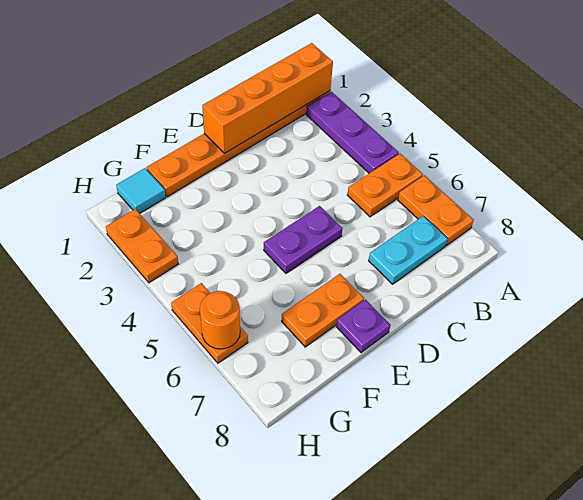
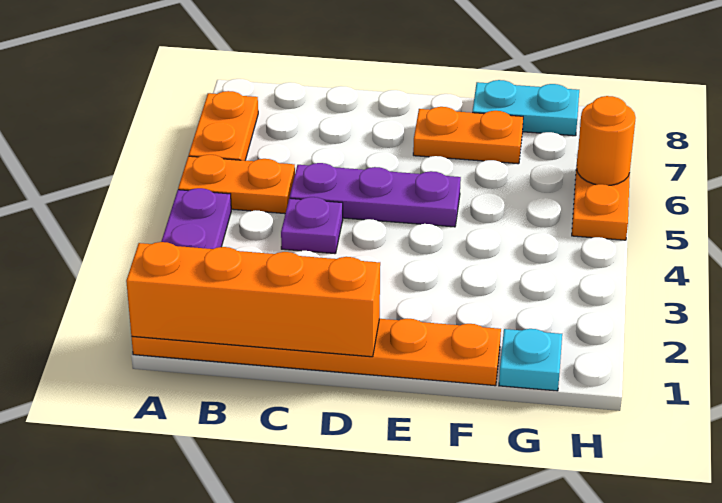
cyan plate B7:C7 level 1 -> cyan plate F8:G8 level 1
purple plate D5:E5 level 1 -> purple plate C5:E5 level 1
purple plate E8 level 1 -> purple plate C4 level 1
cyan tile G1 level 1 -> cyan plate G1 level 1
orange plate H2:H3 level 1 -> none

